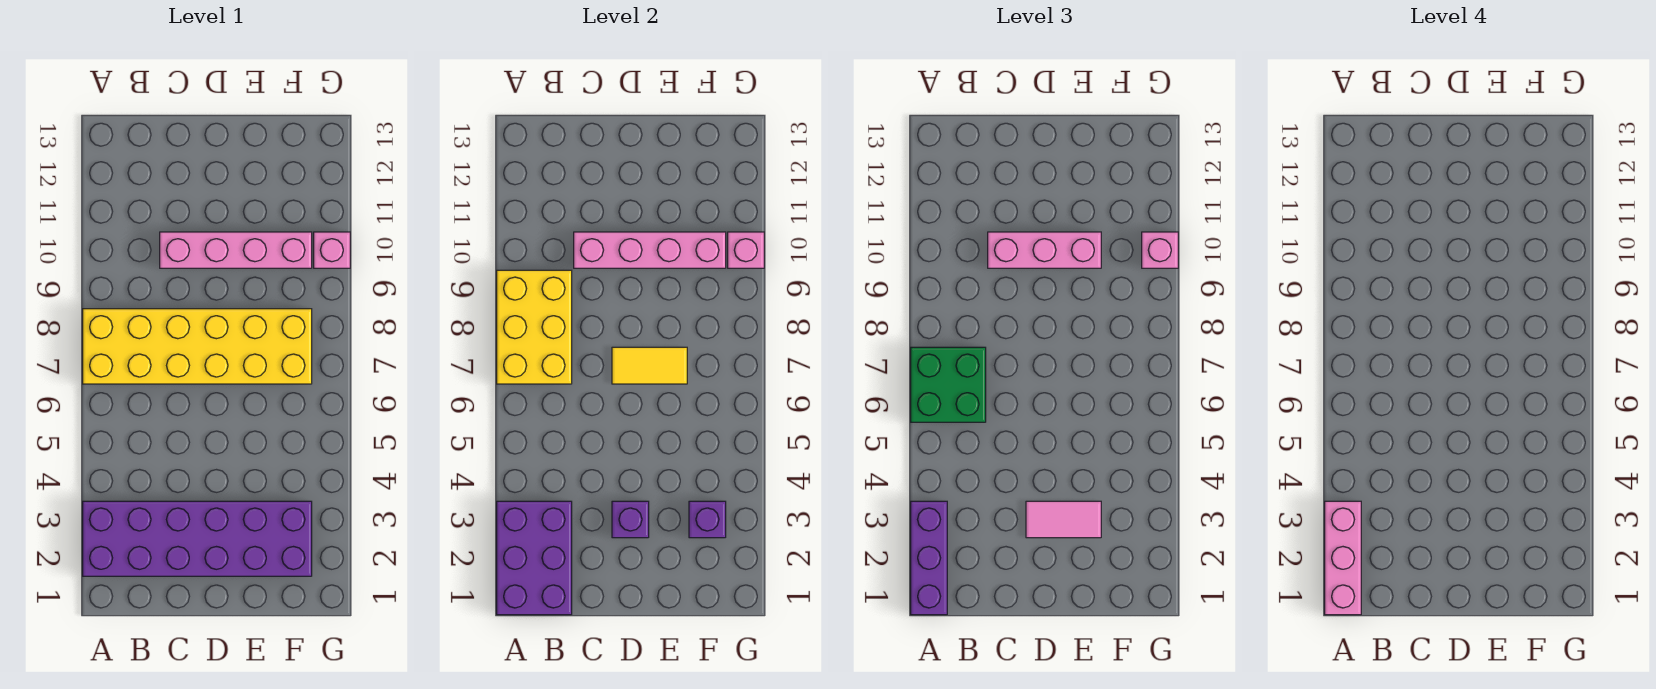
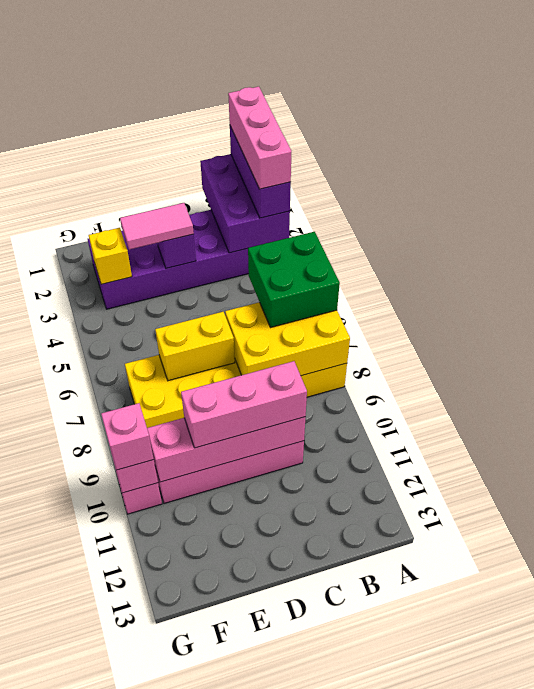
yellow brick A7:B9 level 2 -> yellow brick A7:C8 level 2
yellow tile D7:E7 level 2 -> yellow brick D7:E7 level 2
purple brick F3 level 2 -> yellow brick F3 level 2

